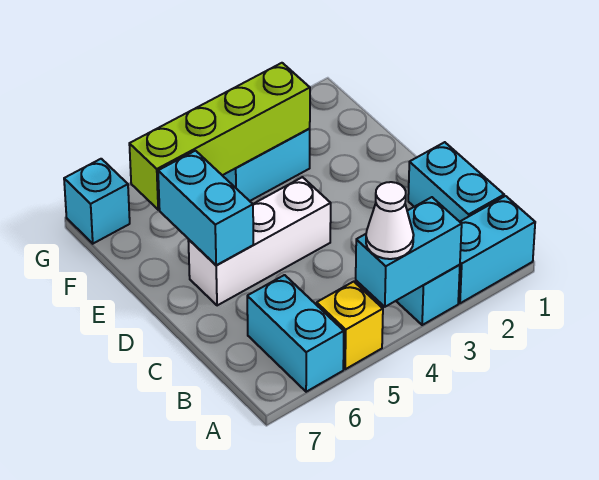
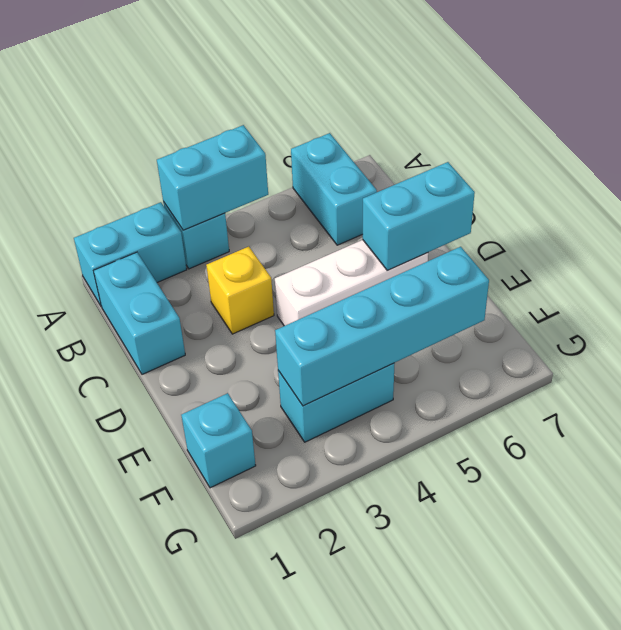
white cone A4 level 3 -> none
yellow brick A5 level 1 -> yellow brick C3 level 1
cyan brick D6:E6 level 2 -> cyan brick D6:D7 level 2
lime brick F3:F6 level 2 -> cyan brick F3:F6 level 2
cyan brick G7 level 1 -> cyan brick F1 level 1

